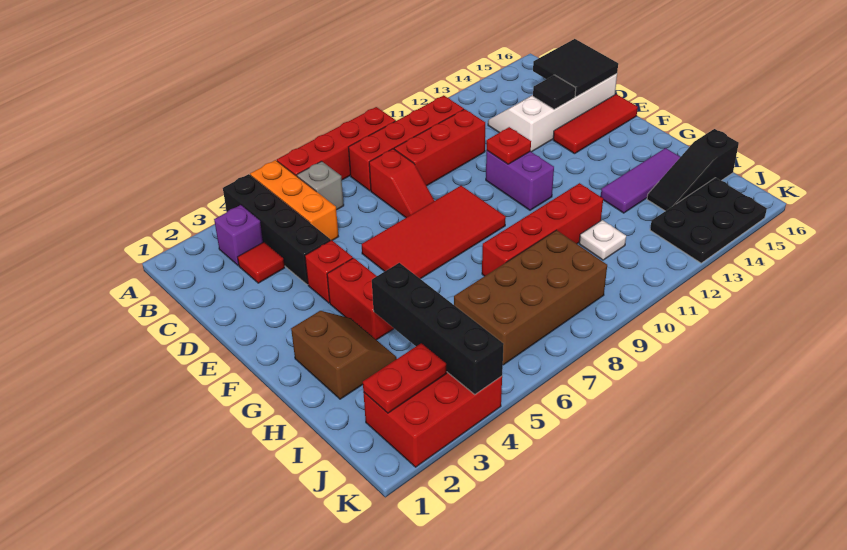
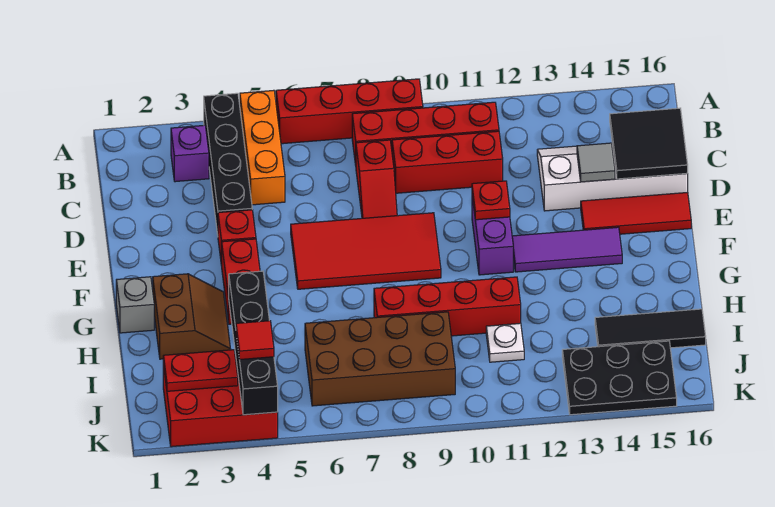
grey brick B6 level 1 -> grey brick G1 level 1
red tile C3 level 1 -> red tile J4 level 3
black tile D14 level 2 -> grey tile D14 level 2
purple tile H13:H15 level 1 -> purple tile F12:F14 level 1
black slope I14:I16 level 1 top 16 -> black tile I14:I16 level 1

